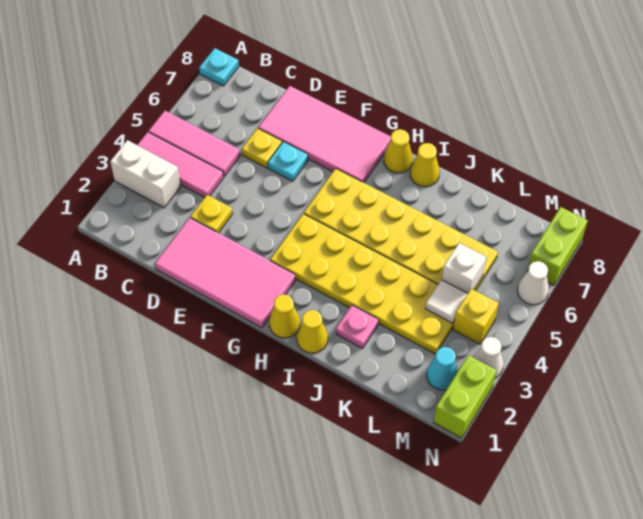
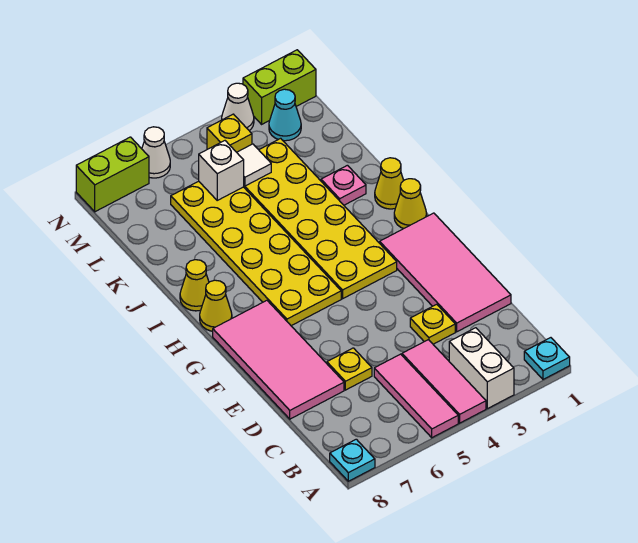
cyan plate E6 level 1 -> cyan plate A1 level 1

